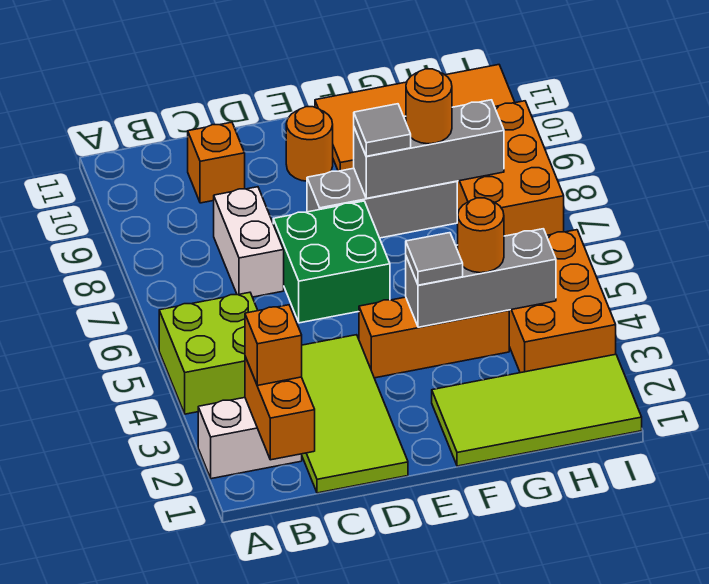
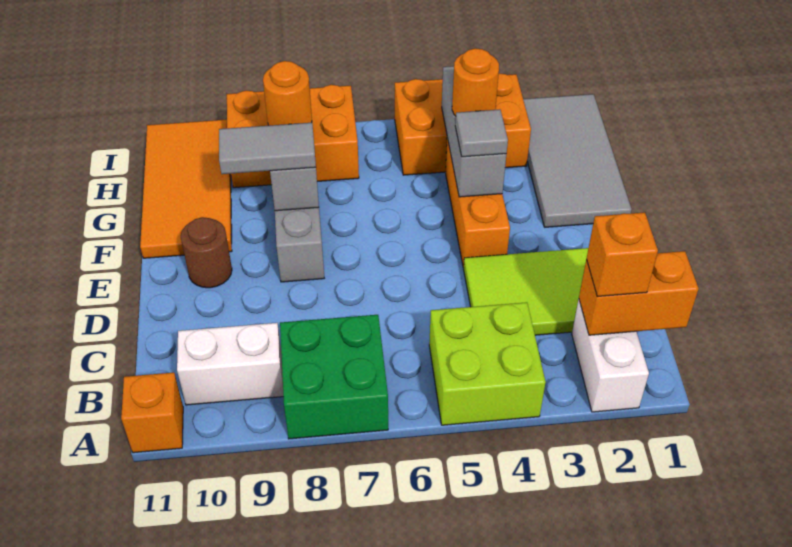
white brick C7:C8 level 1 -> white brick B9:B10 level 1
orange brick C10 level 1 -> orange brick A11 level 1
green brick D6:E7 level 1 -> green brick A7:B8 level 1
orange round brick E10 level 1 -> brown round brick E10 level 1
lime tile F1:I2 level 1 -> grey tile F1:I2 level 1
grey tile F8 level 3 -> grey tile F8:F9 level 3

